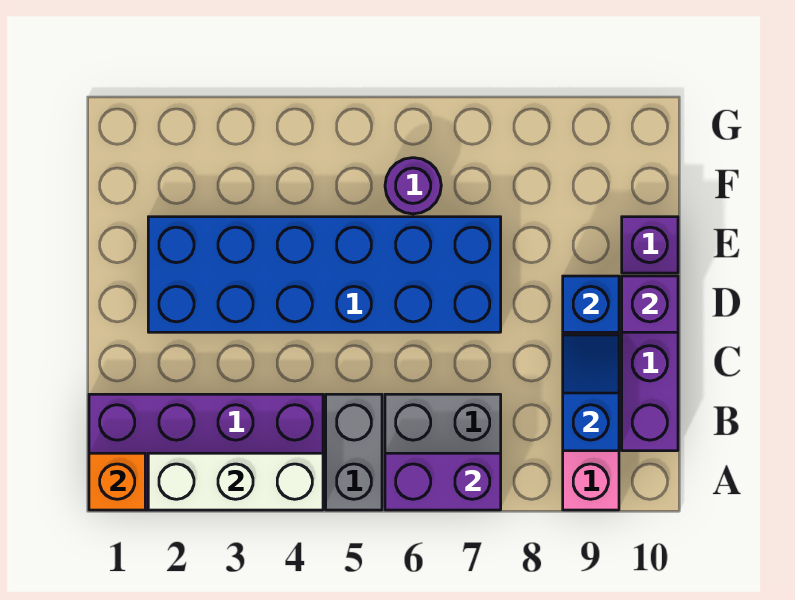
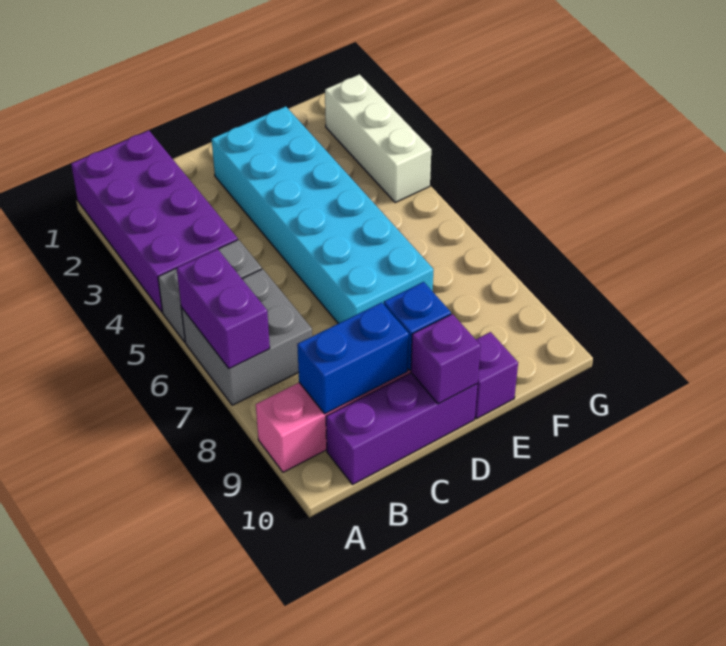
orange brick A1 level 2 -> none
white brick A2:A4 level 2 -> white brick G2:G4 level 1
blue slope B9:C9 level 2 top B -> blue brick B9:C9 level 2
blue brick D2:E7 level 1 -> cyan brick D2:E7 level 1
purple round brick F6 level 1 -> none

